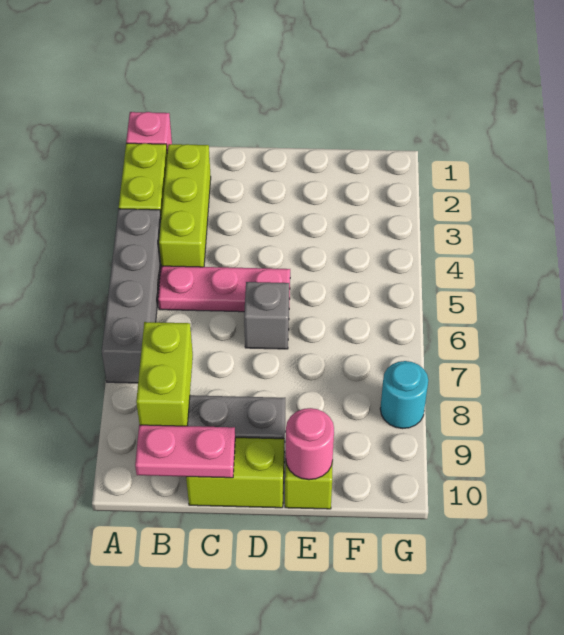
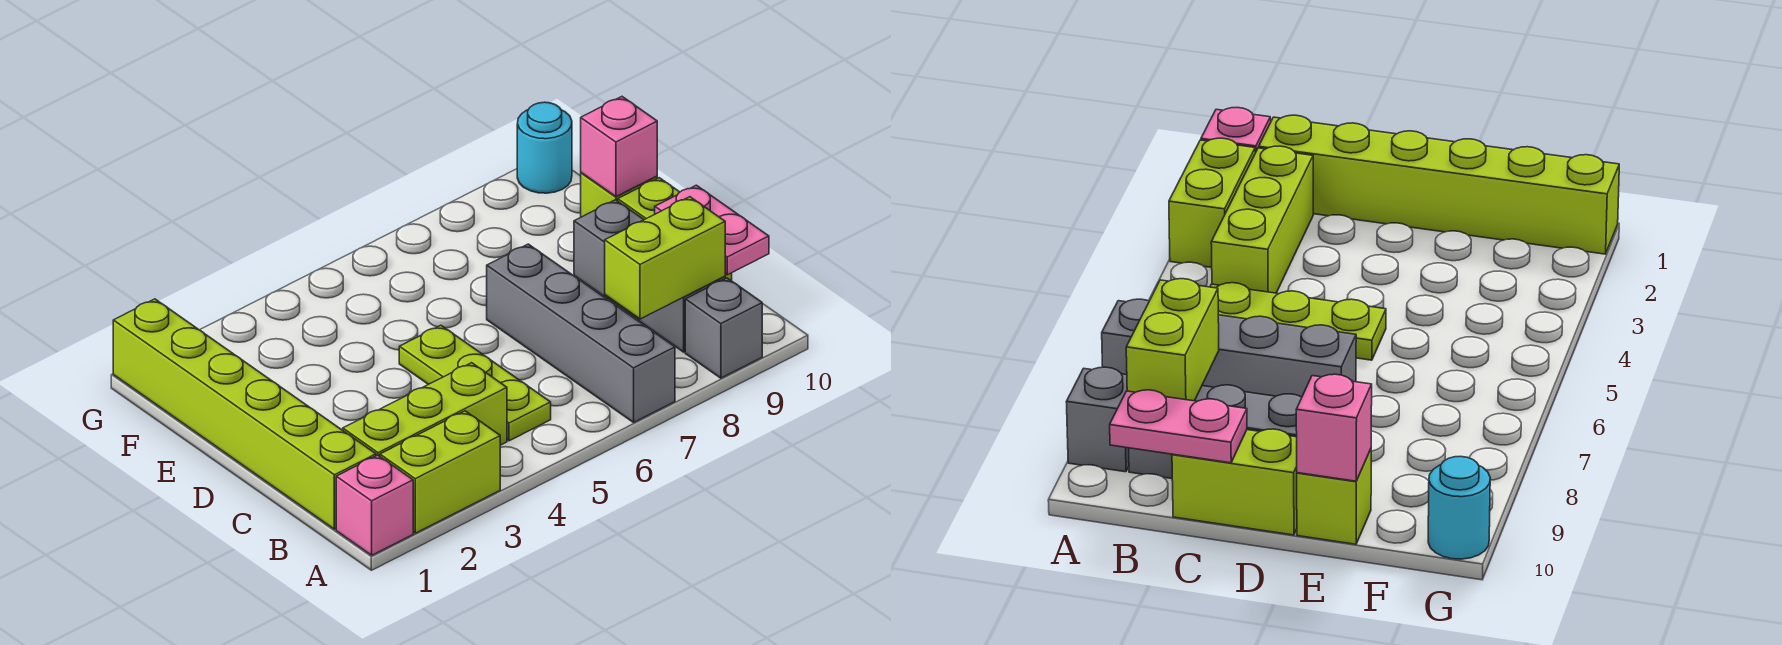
grey brick A4:A7 level 1 -> grey brick A7:D7 level 1
none -> lime brick B1:G1 level 1
pink plate B5:D5 level 1 -> lime plate B5:D5 level 1
grey brick D6 level 1 -> grey brick A9 level 1
pink round brick E10 level 2 -> pink brick E10 level 2
cyan round brick G8 level 1 -> cyan round brick G10 level 1

